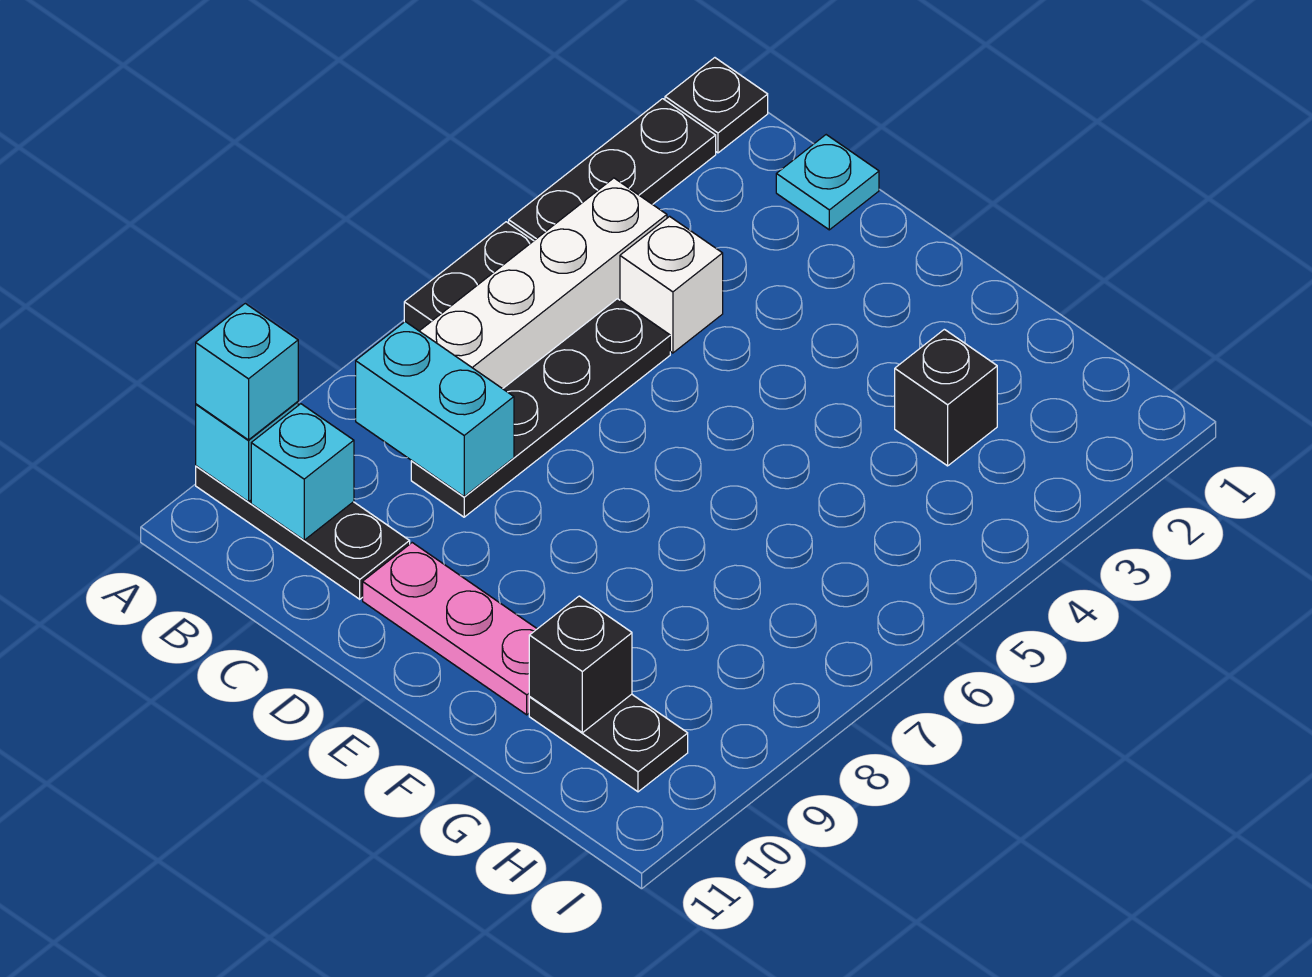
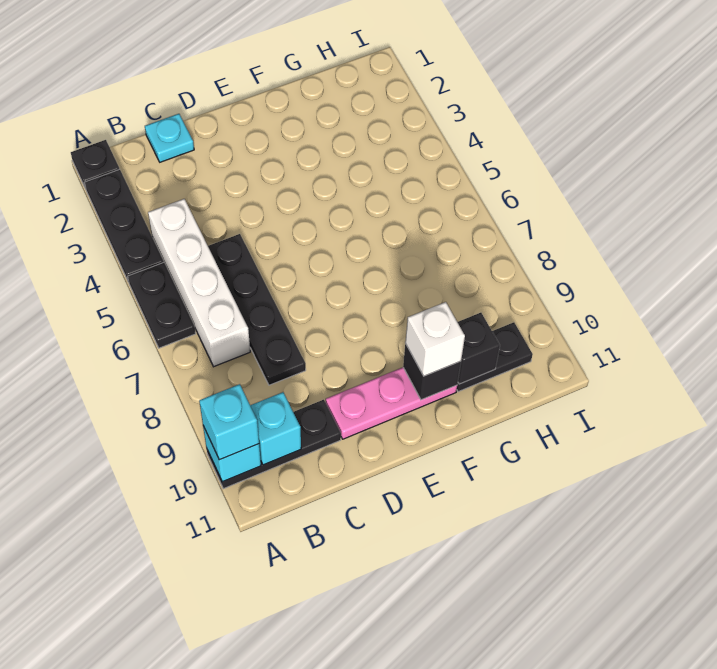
cyan brick B8:C8 level 2 -> none
white brick C4 level 1 -> white brick F10 level 3
black brick G3 level 1 -> black brick F10 level 2

